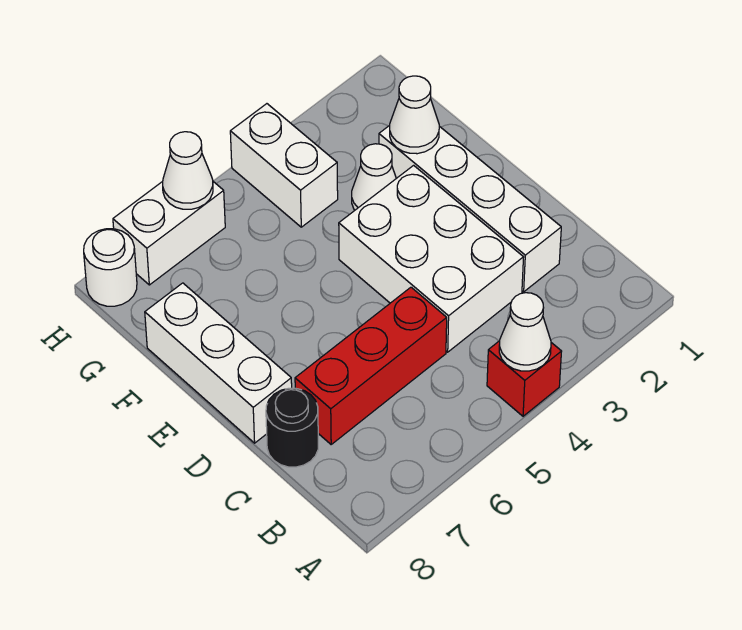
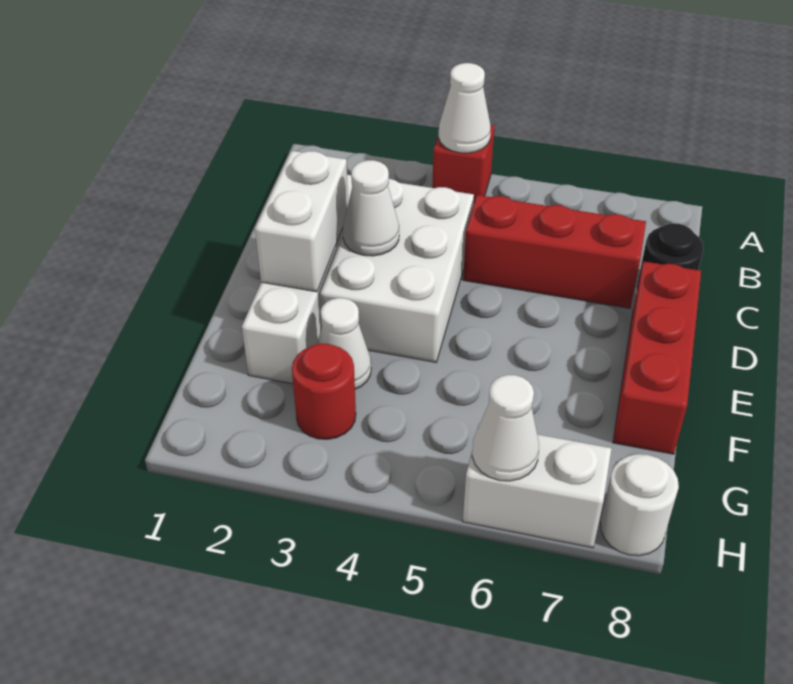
white brick D8:F8 level 1 -> red brick D8:F8 level 1
white cone F2 level 2 -> white cone D3 level 2
none -> red round brick G3 level 1
white brick G4:H4 level 1 -> white brick D2:E2 level 2

